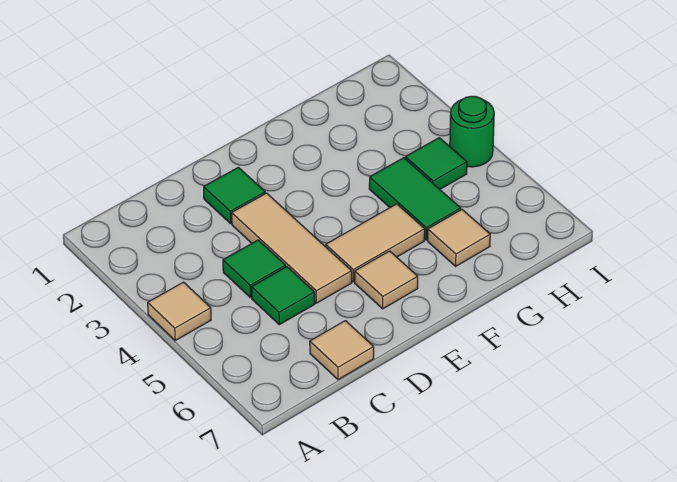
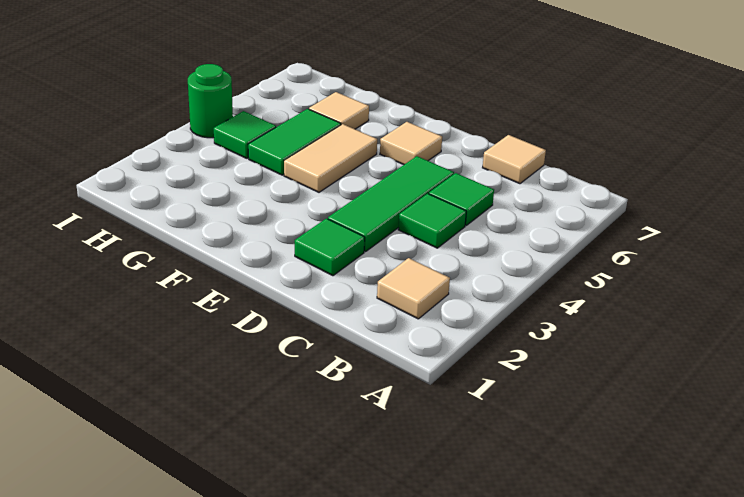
tan tile A4 level 1 -> tan tile B2 level 1
tan tile D3:D5 level 1 -> green tile D3:D5 level 1
tan tile E5:F5 level 1 -> tan tile F4:F5 level 1

